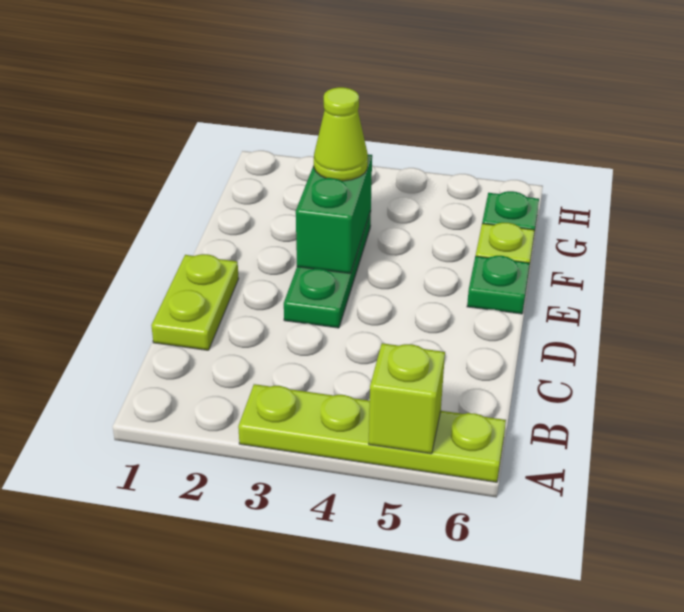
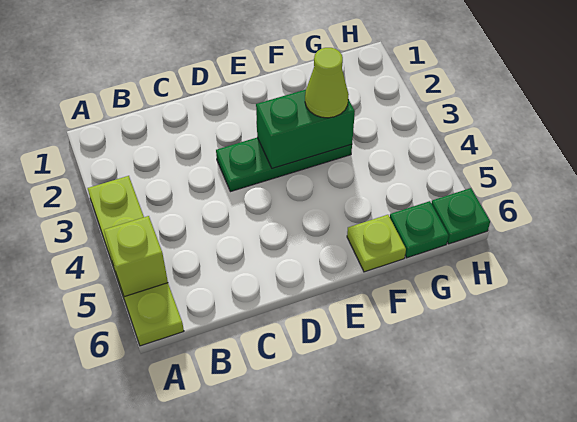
lime plate C1:D1 level 1 -> none
green plate E6 level 1 -> green plate H6 level 1

